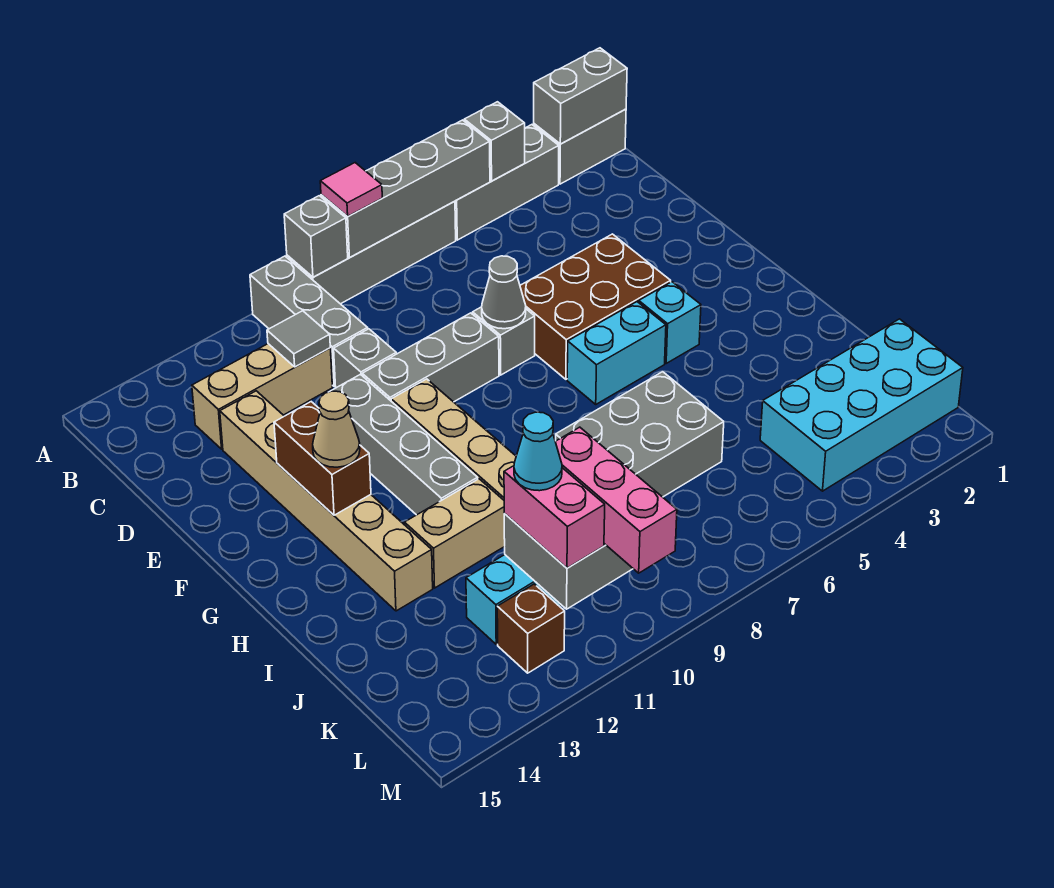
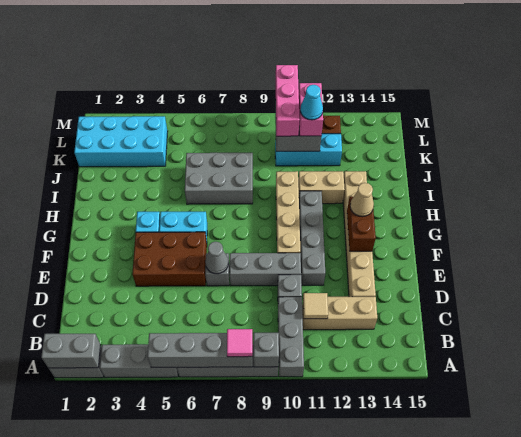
grey brick A4 level 2 -> none
grey tile C11 level 2 -> tan tile C11 level 2

